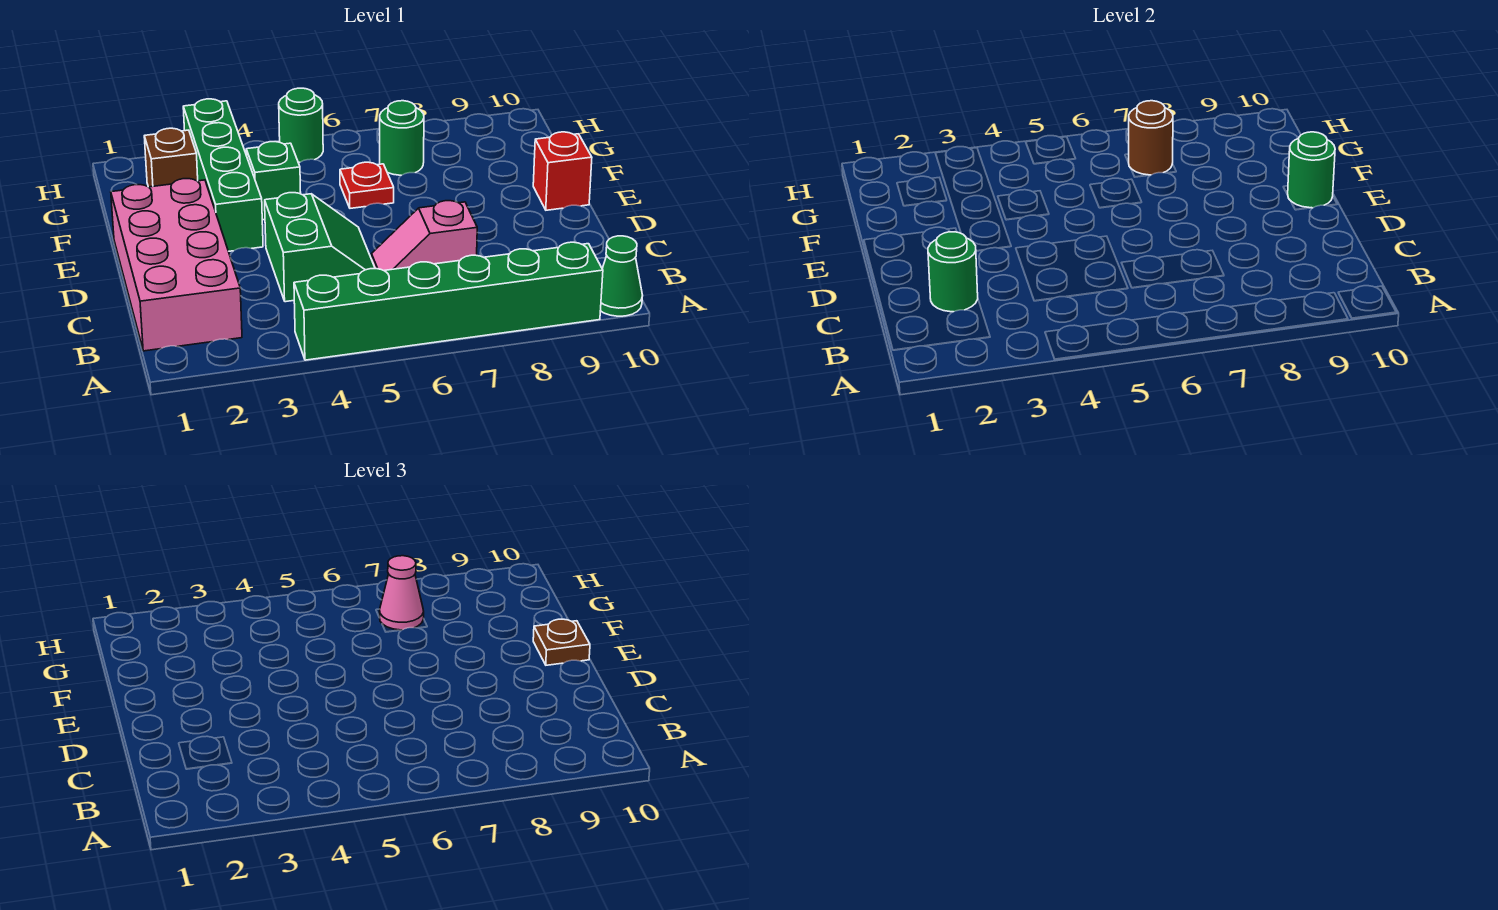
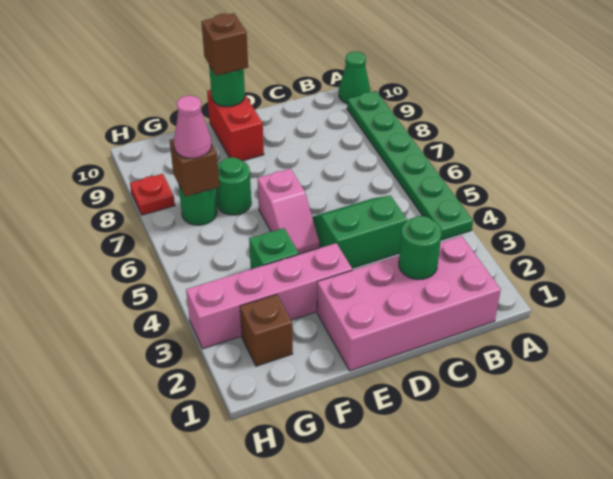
green brick A4:A9 level 1 -> green plate A4:A9 level 1
pink slope C6:C7 level 1 top 7 -> pink slope E5:E6 level 1 top 6
green brick E3:H3 level 1 -> pink brick E3:H3 level 1
red brick E10 level 1 -> red brick E9:E10 level 1
brown plate E10 level 3 -> brown brick E10 level 3
red plate F6 level 1 -> red plate H8 level 1
brown round brick G7 level 2 -> brown brick G7 level 2
green round brick H5 level 1 -> green round brick F7 level 1

